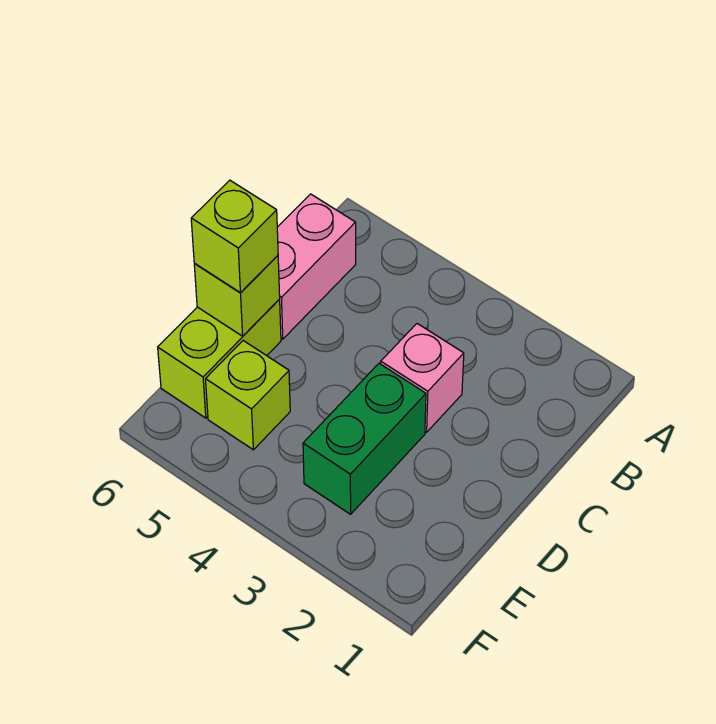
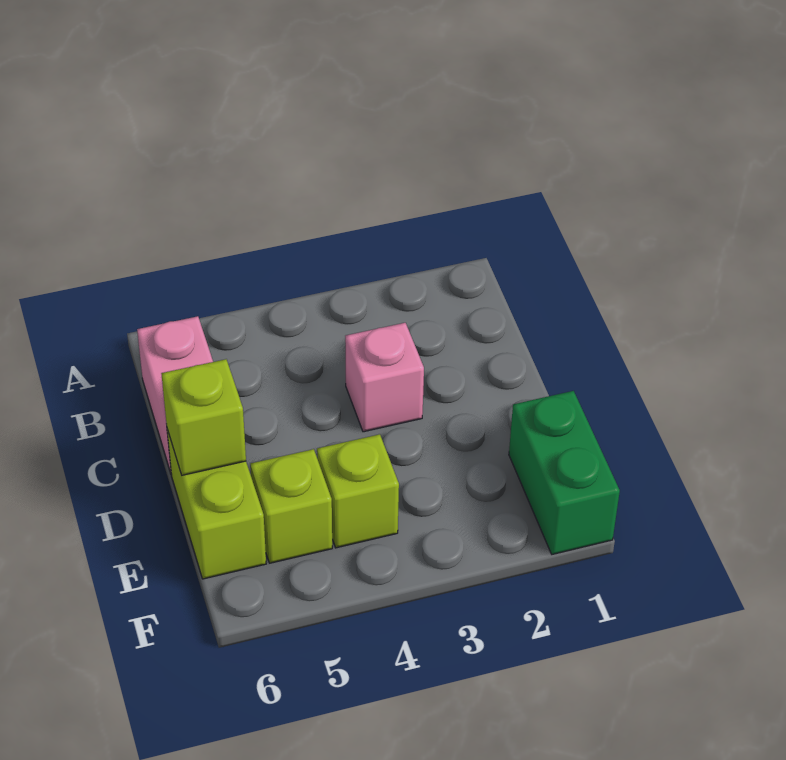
green brick D3:E3 level 1 -> green brick E1:F1 level 1
lime brick D6 level 3 -> lime brick E4 level 1

